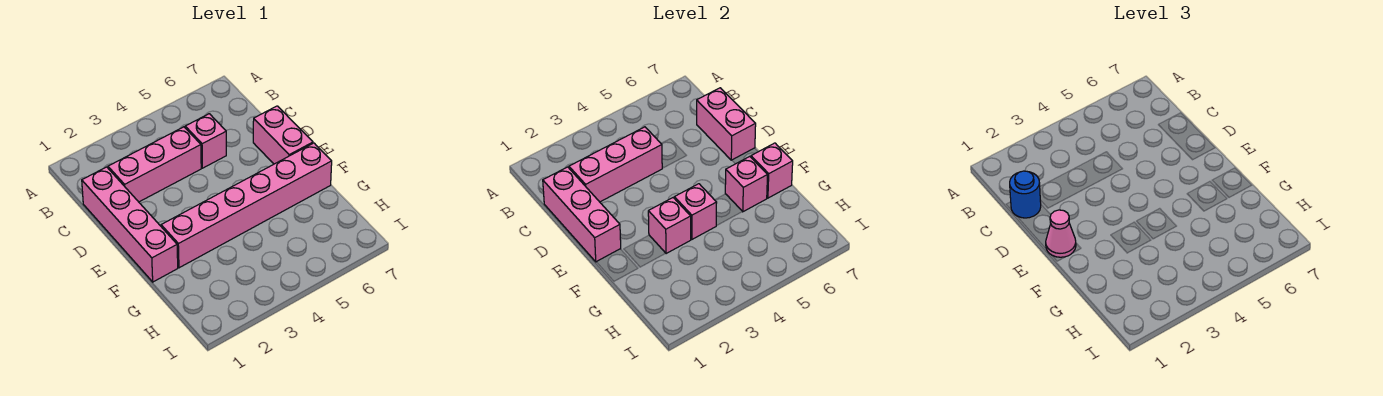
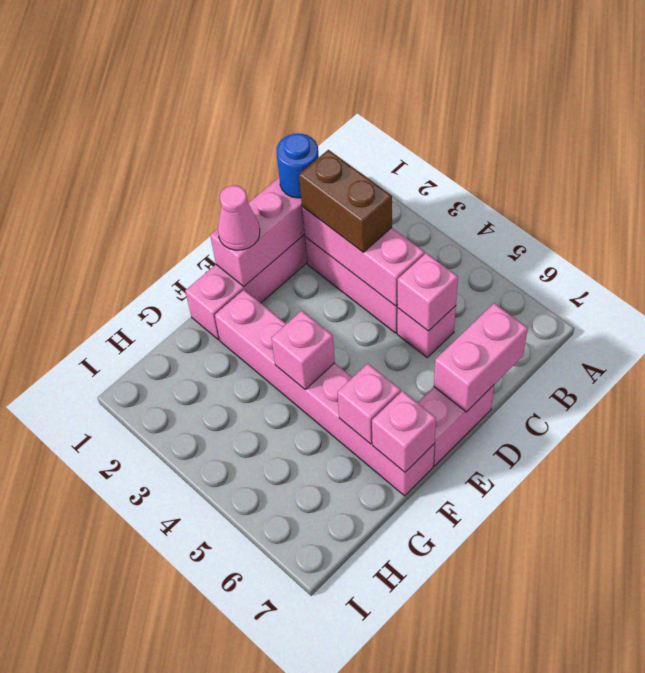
none -> brown brick C2:C3 level 3
pink brick F3 level 2 -> pink brick C5 level 2

